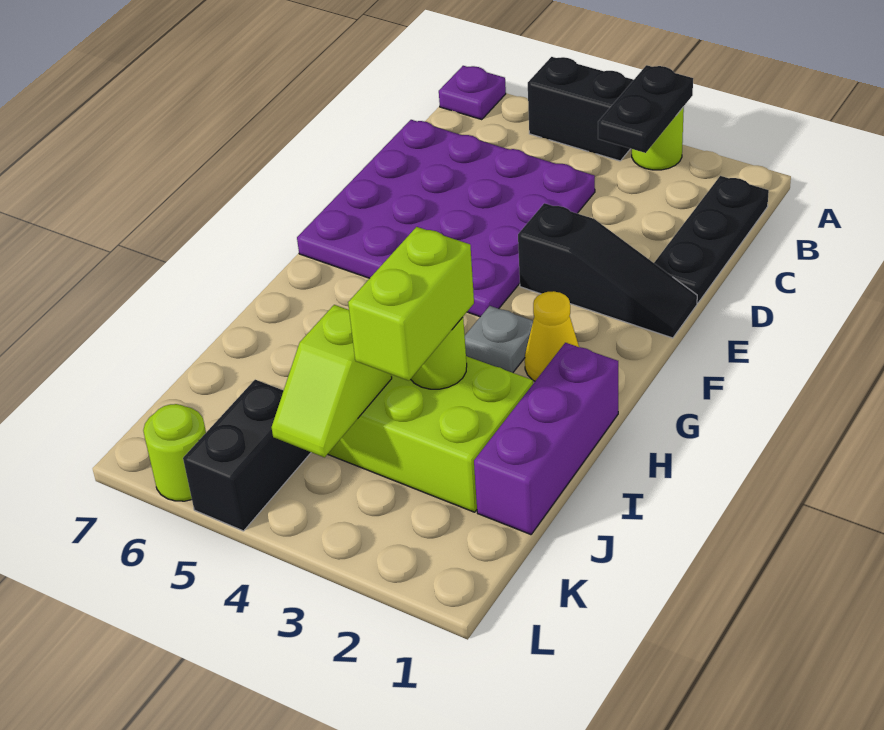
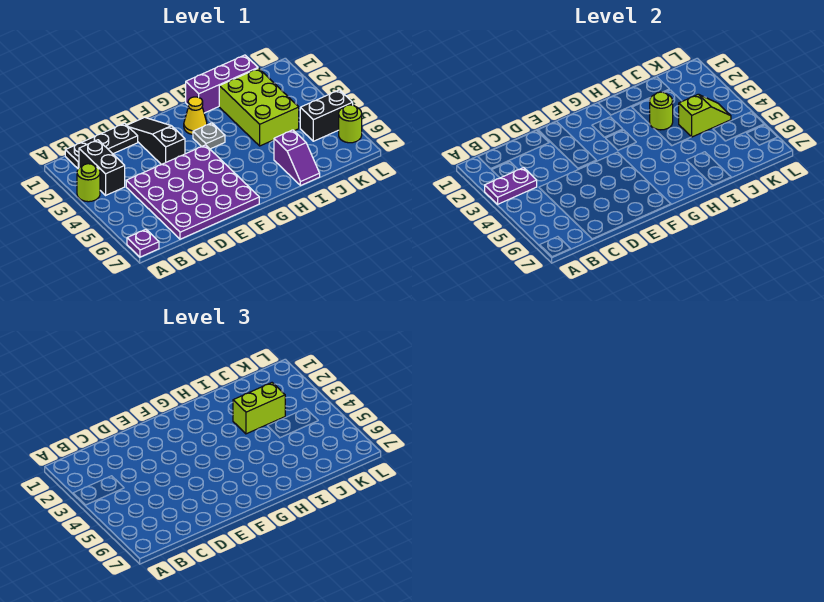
black plate A3:B3 level 2 -> purple plate A3:B3 level 2
black brick A4:A5 level 1 -> black brick B2:B3 level 1
none -> purple slope I6:I7 level 1 top 6

